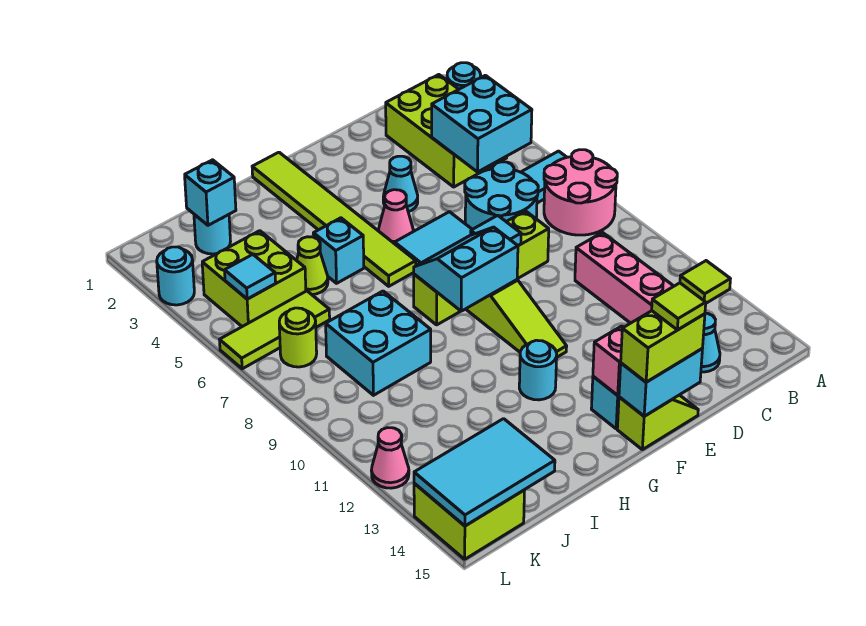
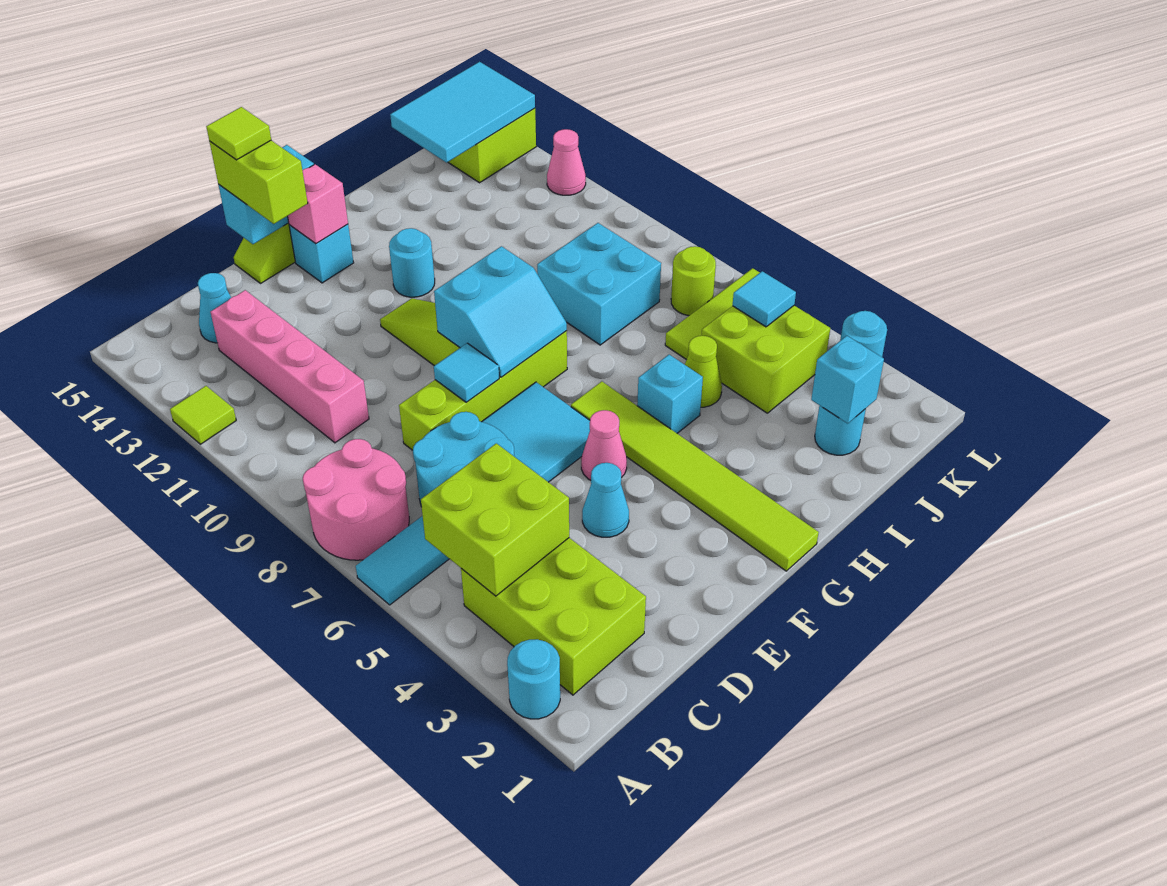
cyan brick B4:C5 level 2 -> lime brick B4:C5 level 2
lime brick E15:F15 level 3 -> lime brick E14:E15 level 3

